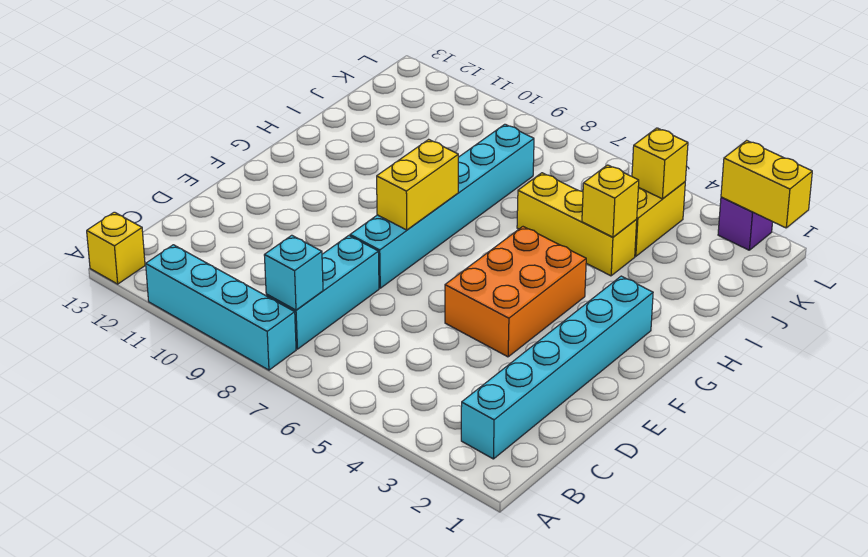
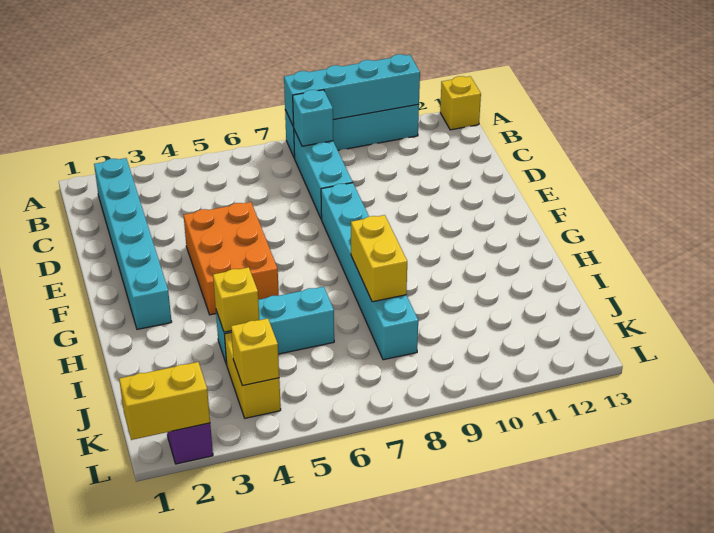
none -> cyan brick A8:A11 level 2
yellow brick F8:G8 level 2 -> yellow brick H8:I8 level 2
yellow brick I4:I6 level 1 -> cyan brick I4:I6 level 1

